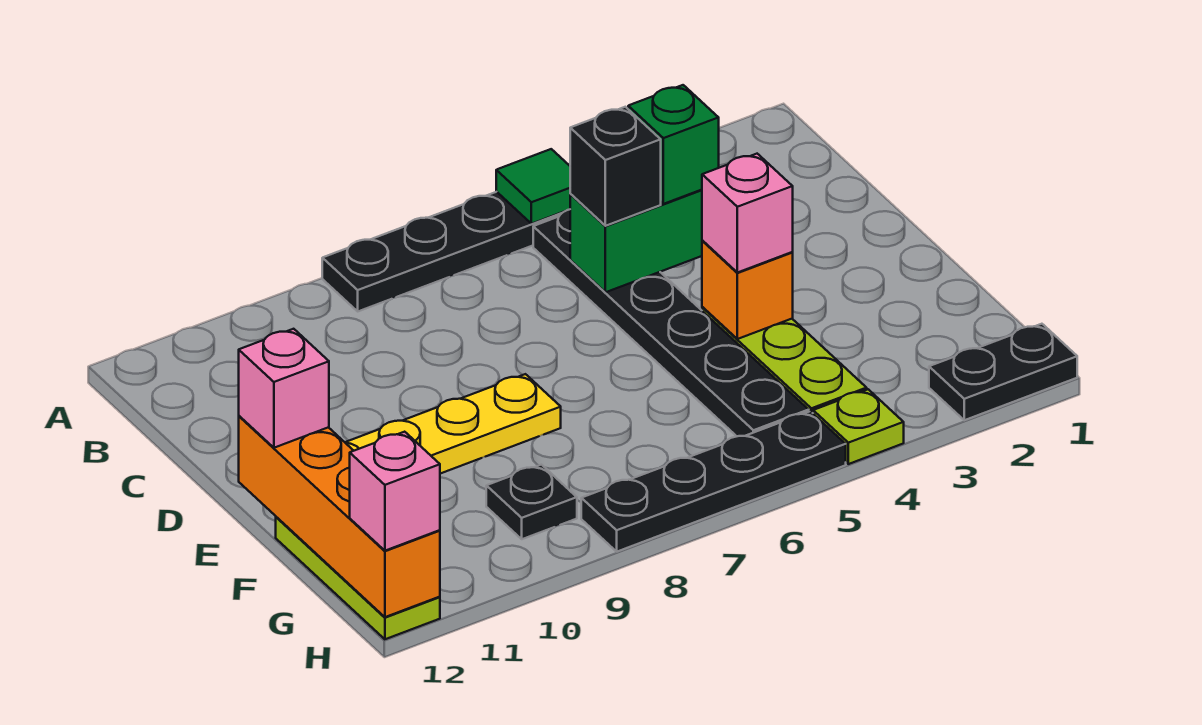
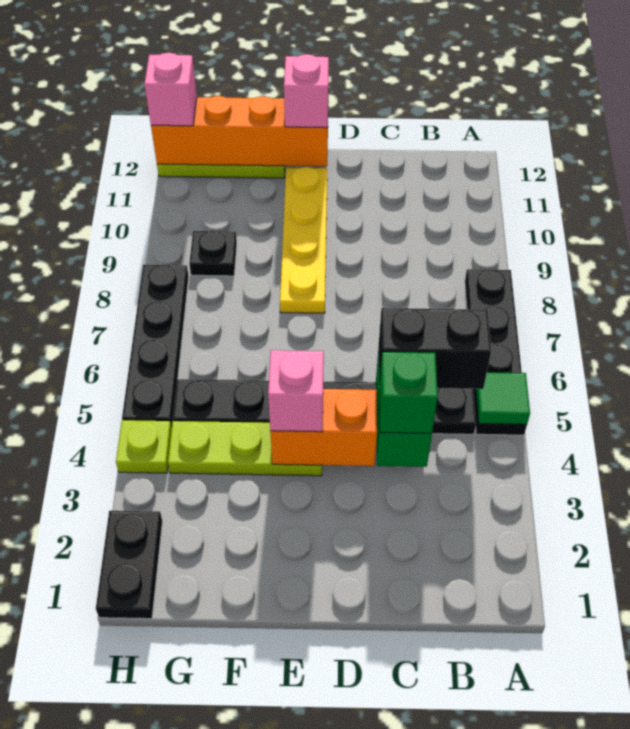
black brick C5 level 3 -> black brick B5:C5 level 3
orange brick E4 level 2 -> orange brick D4:E4 level 2

